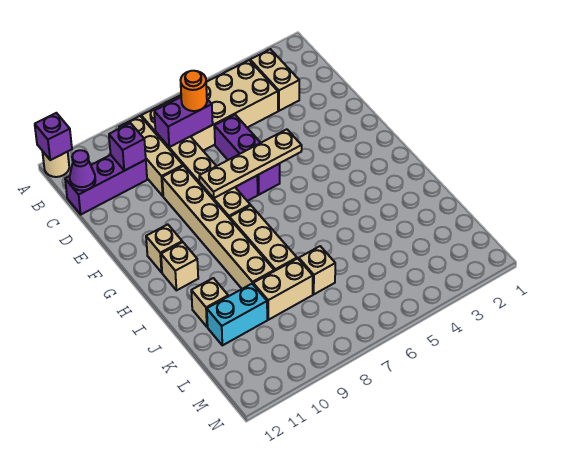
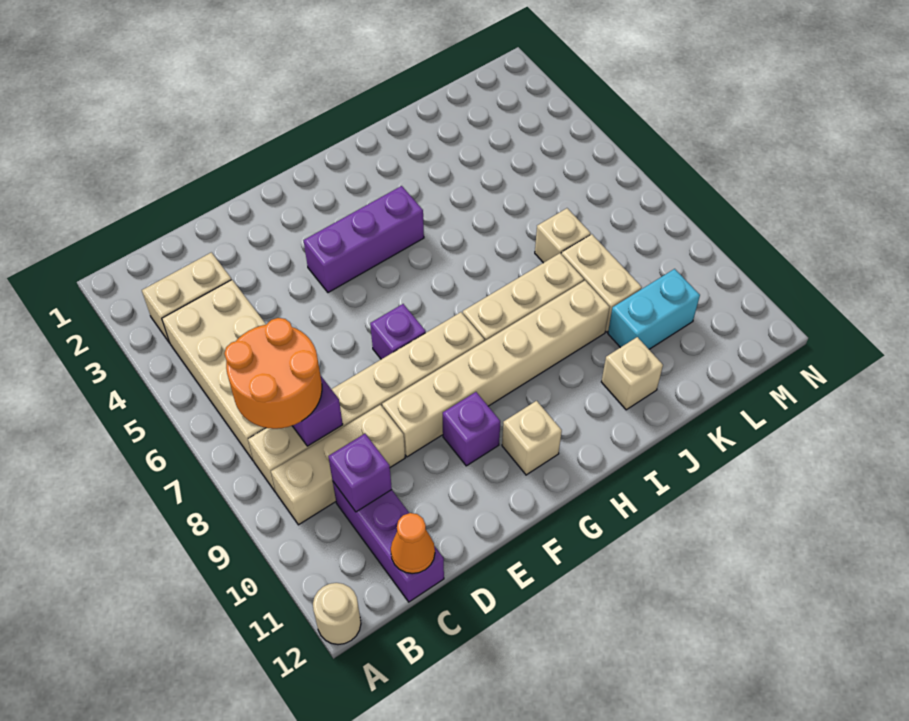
purple brick A12 level 2 -> purple brick F10 level 1
orange round brick C7 level 3 -> orange round brick B7:C8 level 3
purple cone C12 level 2 -> orange cone C12 level 2
purple brick D6:F6 level 1 -> purple brick F4:H4 level 1
tan plate F5:F8 level 2 -> none
tan brick H11 level 1 -> none
cyan brick K10:K11 level 1 -> cyan brick K10:L10 level 1

